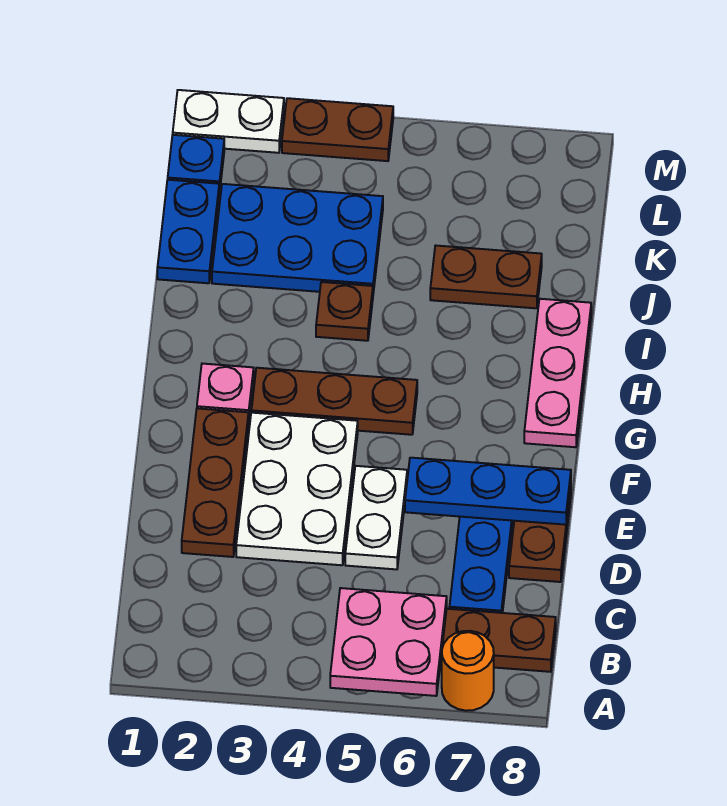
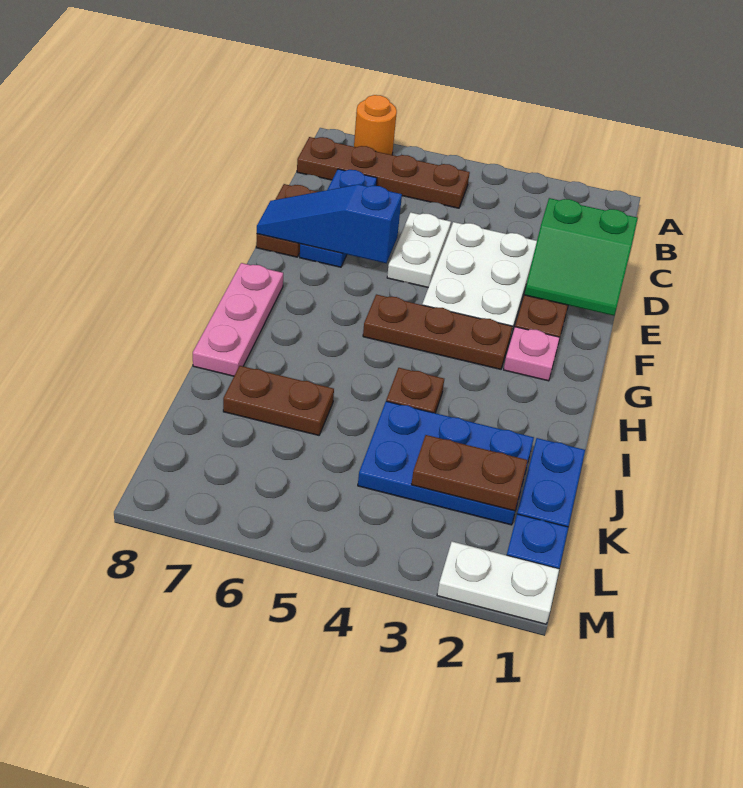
pink plate A5:B6 level 2 -> none
none -> green slope D1:E2 level 2 top D
blue plate E6:E8 level 2 -> blue slope E6:E8 level 2 top 6
brown plate M3:M4 level 1 -> brown plate K2:K3 level 2

